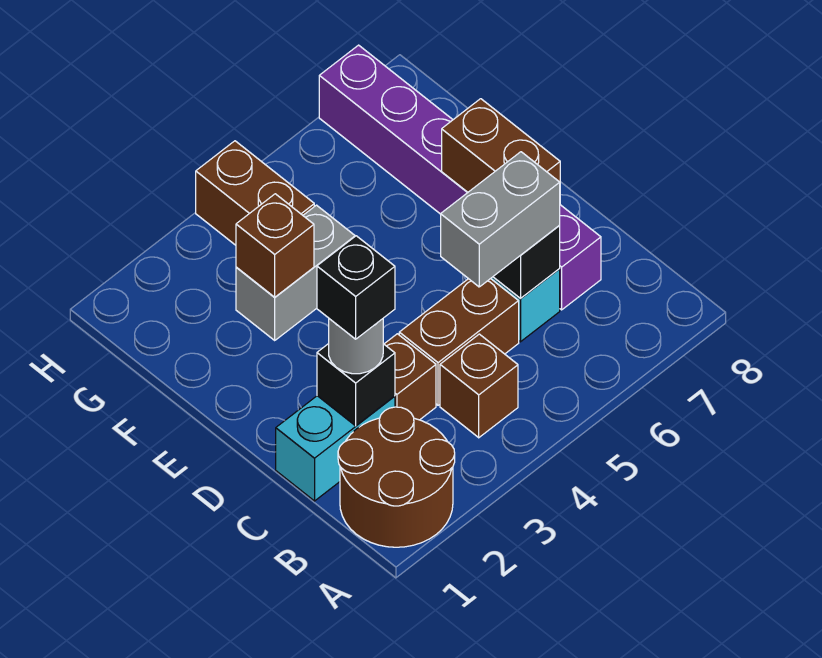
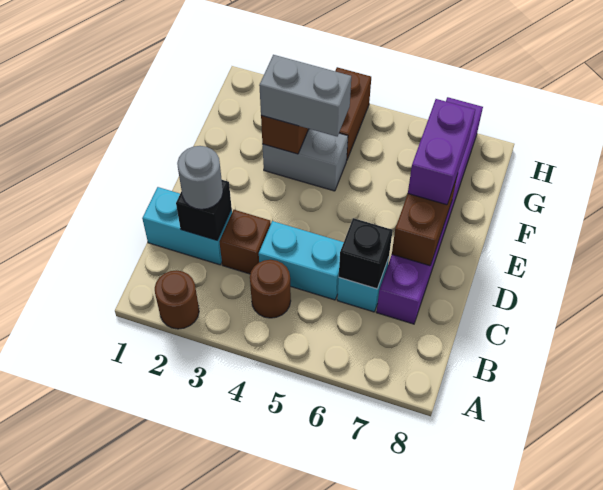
brown round brick A1:B2 level 1 -> brown round brick A2 level 1
brown brick B4 level 1 -> brown round brick B4 level 1
black brick C2 level 4 -> none
brown brick C4:C5 level 1 -> cyan brick C4:C5 level 1
grey brick C5:C6 level 3 -> grey brick F3:F4 level 3
none -> purple brick E7:F7 level 3

